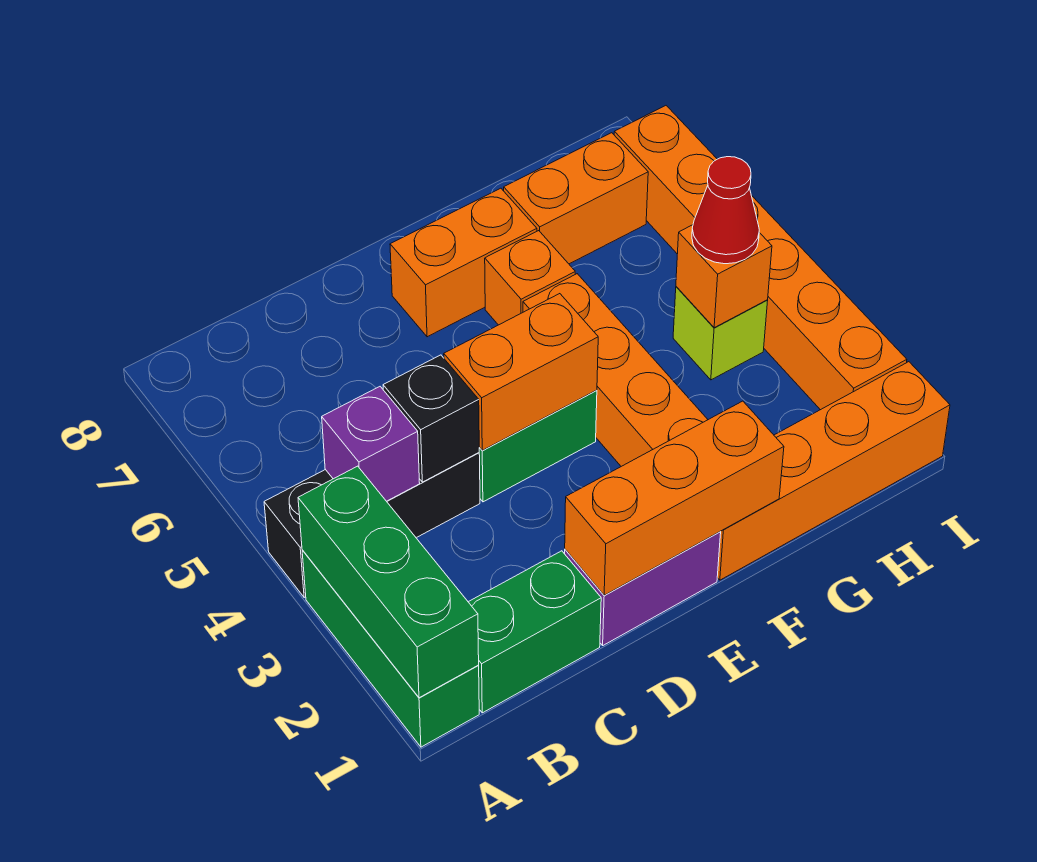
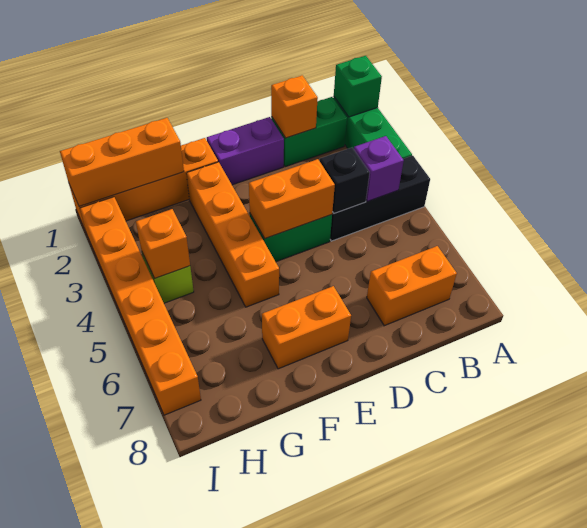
green brick A1:A3 level 2 -> green brick A1 level 2
orange brick D1:F1 level 2 -> orange brick G1:I1 level 2
orange brick F6 level 1 -> orange brick C1 level 2
orange brick G7:H7 level 1 -> orange brick B7:C7 level 1
red cone H4 level 3 -> none

